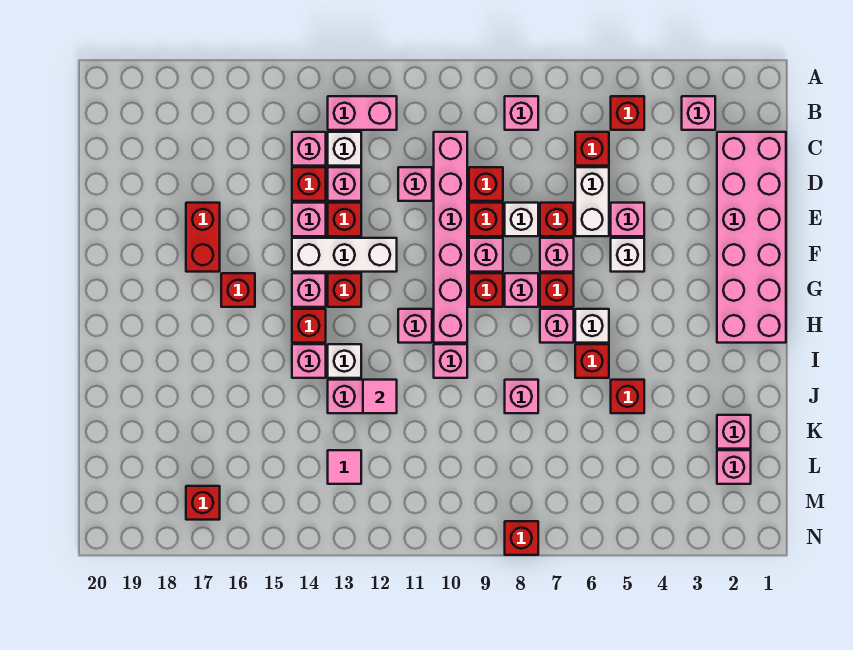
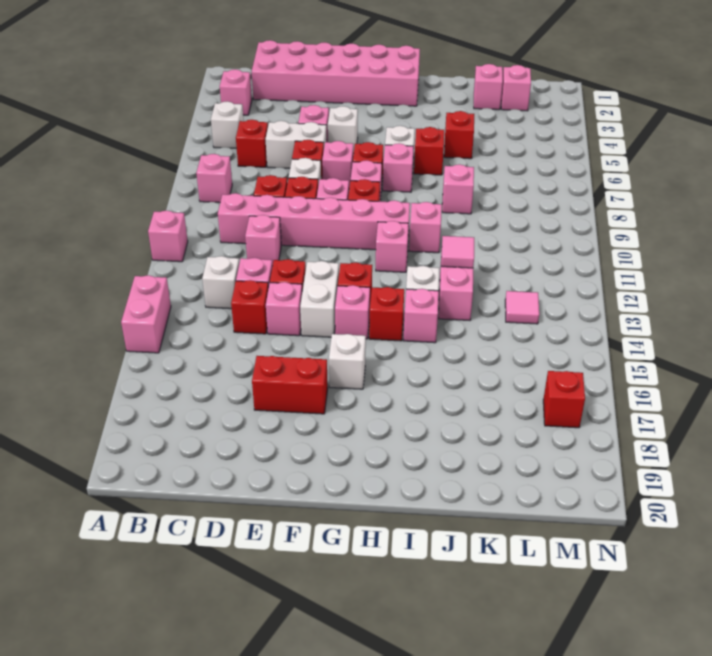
red brick B5 level 1 -> white brick B5 level 1
pink brick B12:B13 level 1 -> pink brick A14:A15 level 1
pink brick C14 level 1 -> pink brick A11 level 1
white brick F12:F14 level 1 -> white brick F13:F14 level 1
red brick G16 level 1 -> white brick G16 level 1
red brick N8 level 1 -> none

